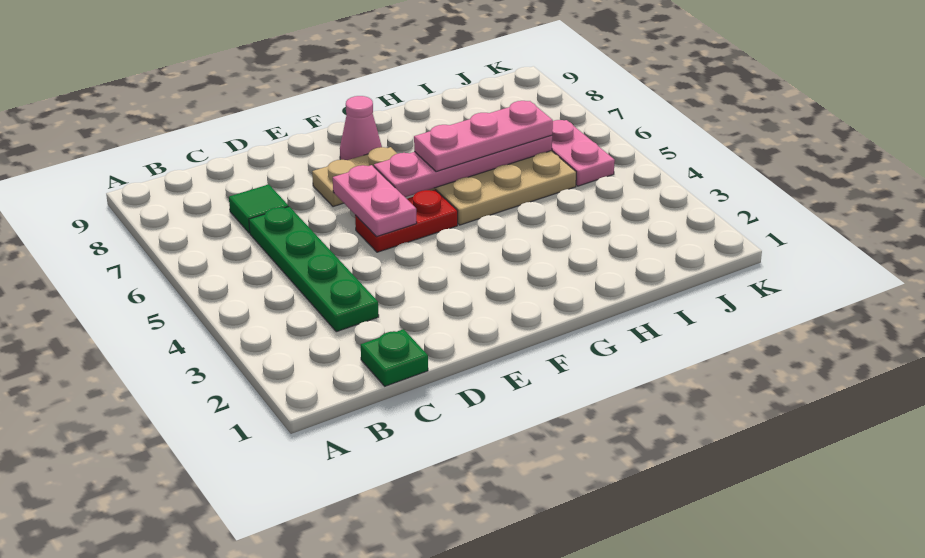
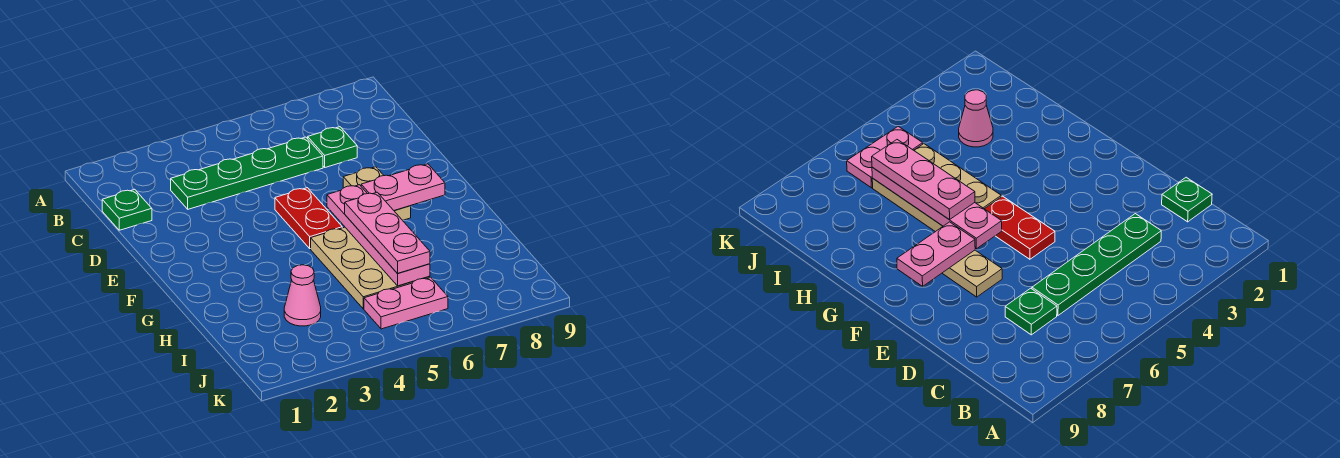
green tile C7 level 1 -> green plate C7 level 1
pink plate E5:E6 level 2 -> pink plate F7:F8 level 2
pink cone F8 level 1 -> pink cone I3 level 1

